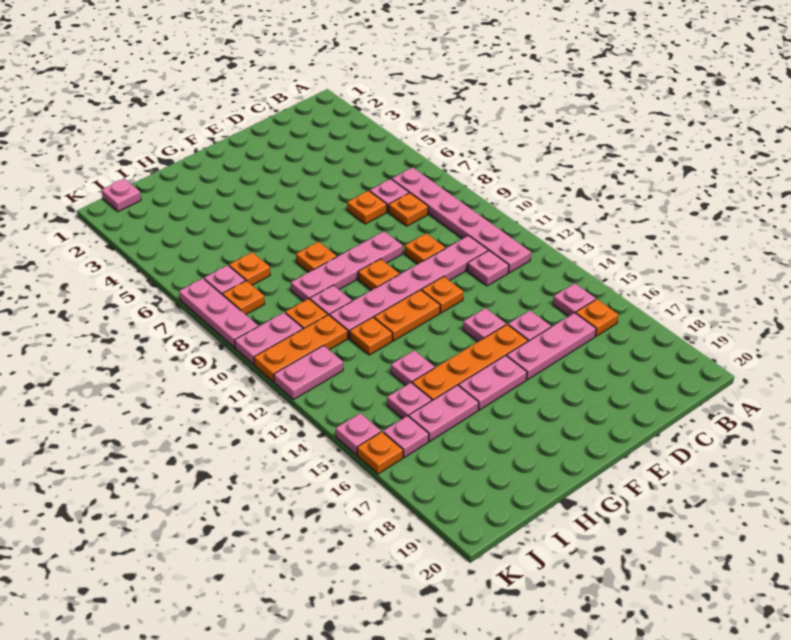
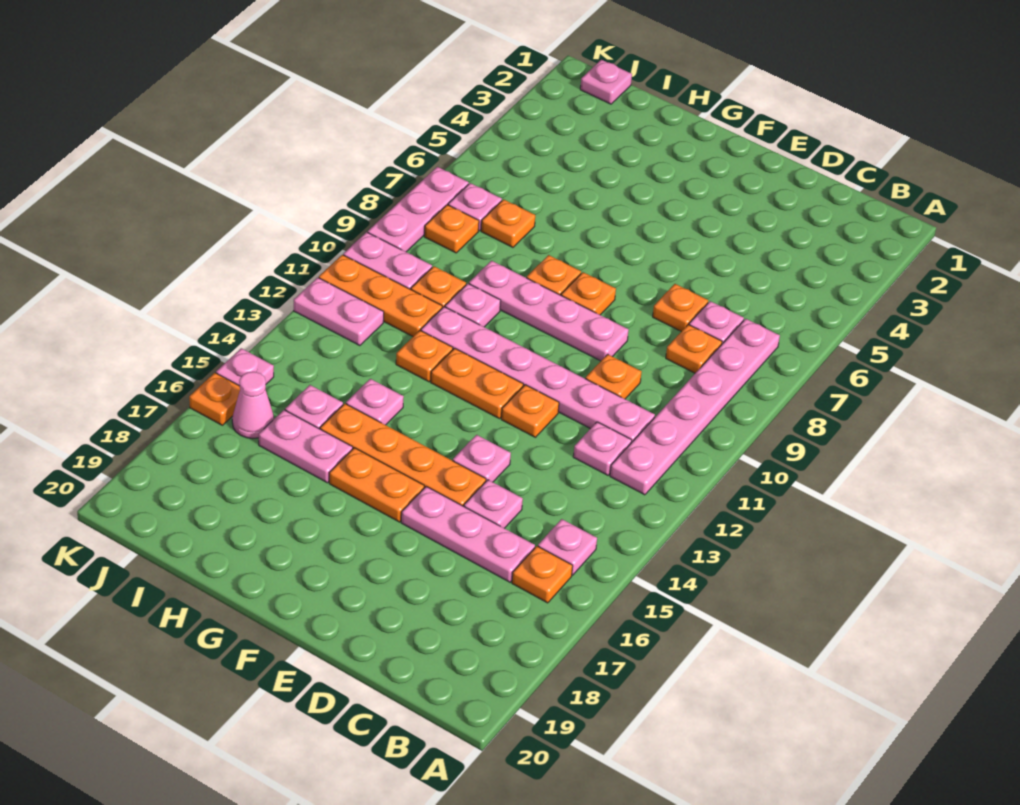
orange plate F10 level 1 -> orange plate F8 level 1
pink plate F16:G16 level 1 -> orange plate F16:G16 level 1
pink plate J16 level 1 -> pink cone J16 level 1

